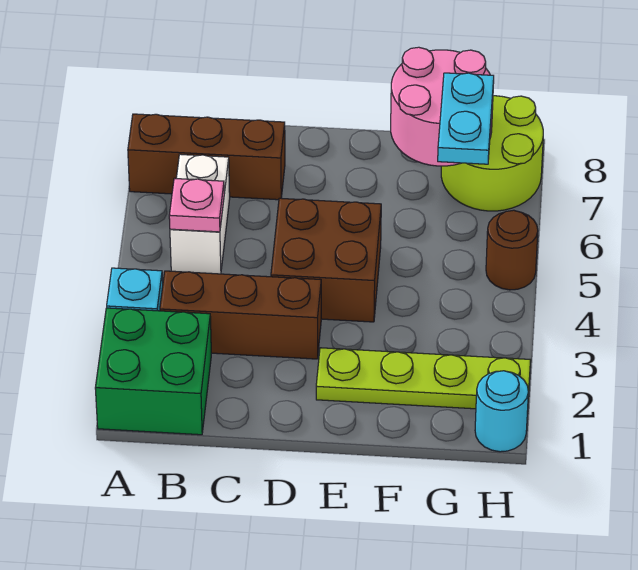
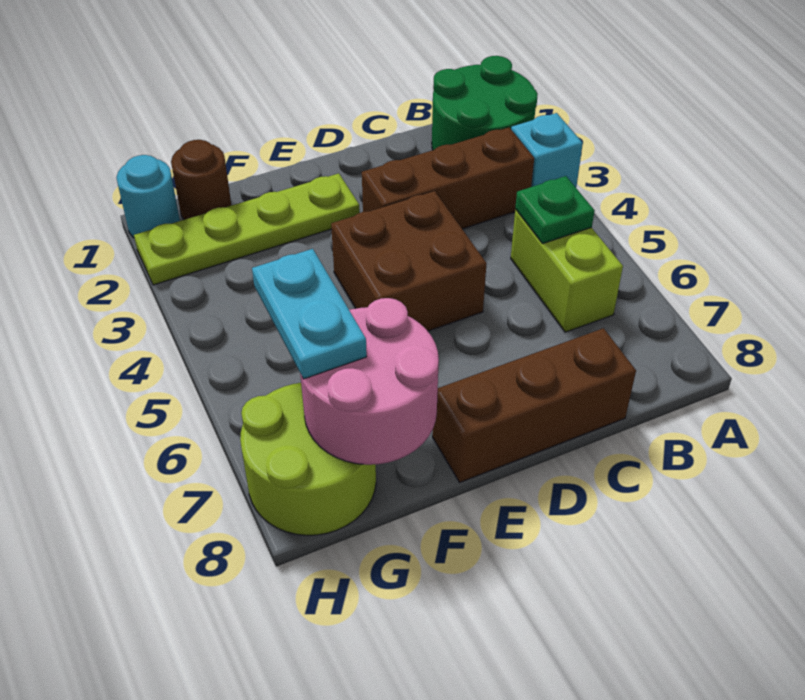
green brick A1:B2 level 1 -> green round brick A1:B2 level 1
brown brick A7:C7 level 1 -> brown brick C8:E8 level 1
white brick B5:B6 level 1 -> lime brick B5:B6 level 1
pink plate B5 level 2 -> green plate B5 level 2
brown round brick H5 level 1 -> brown round brick G1 level 1

